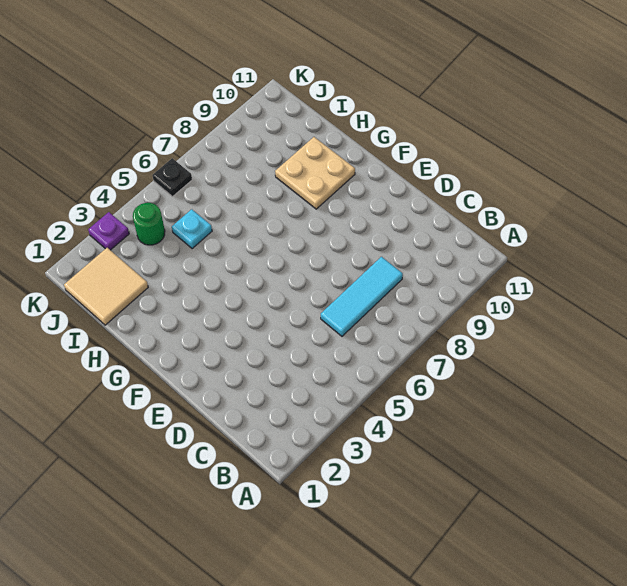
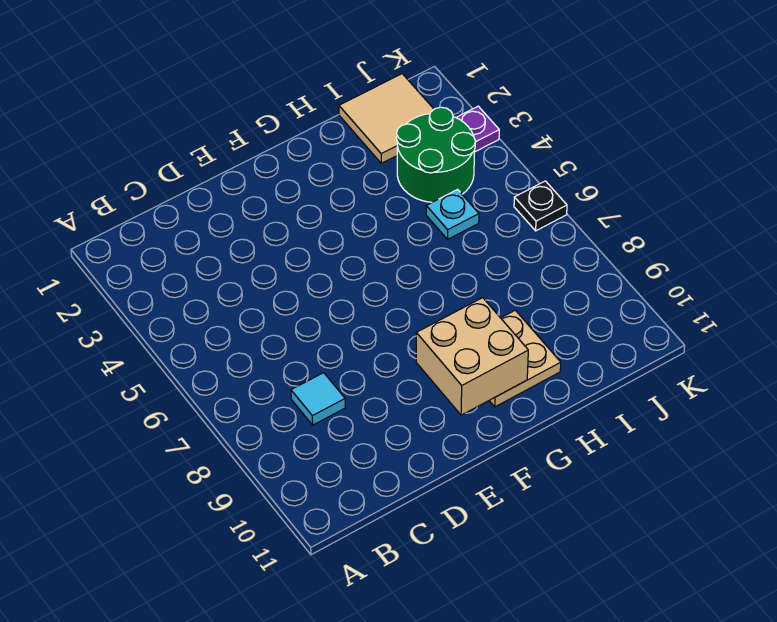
cyan tile C6:C8 level 1 -> cyan tile C8 level 1
none -> tan brick F9:G10 level 2
green round brick J4 level 1 -> green round brick I3:J4 level 1

